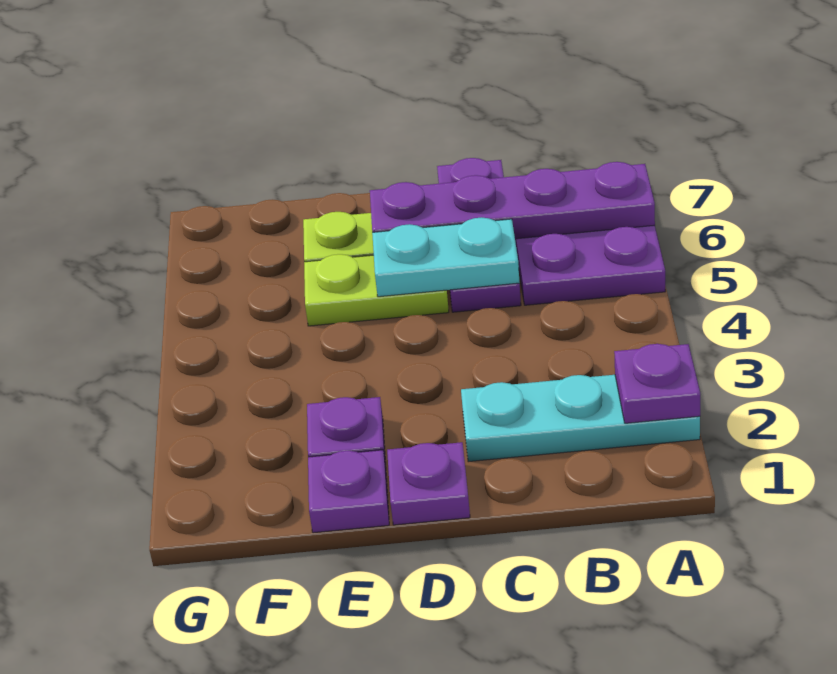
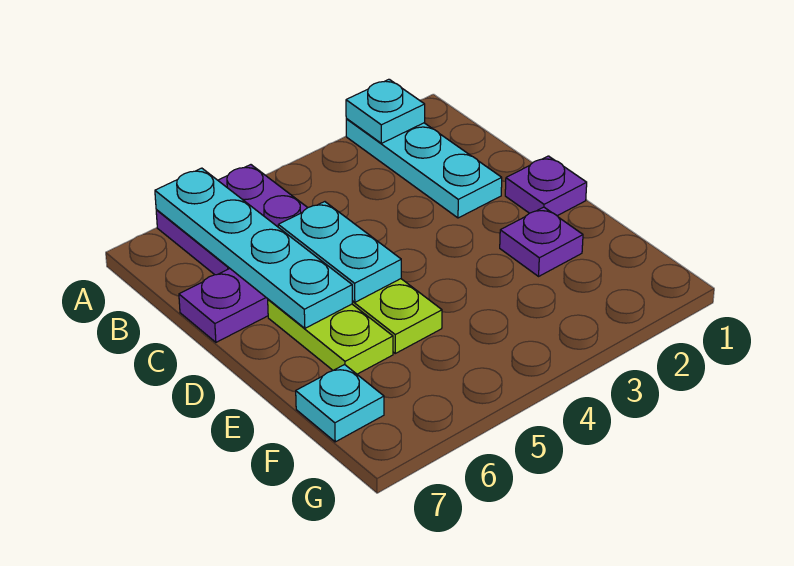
purple plate A2 level 2 -> cyan plate A2 level 2
purple plate A6:D6 level 2 -> cyan plate A6:D6 level 2
purple plate E1 level 1 -> none
none -> cyan plate F7 level 1

